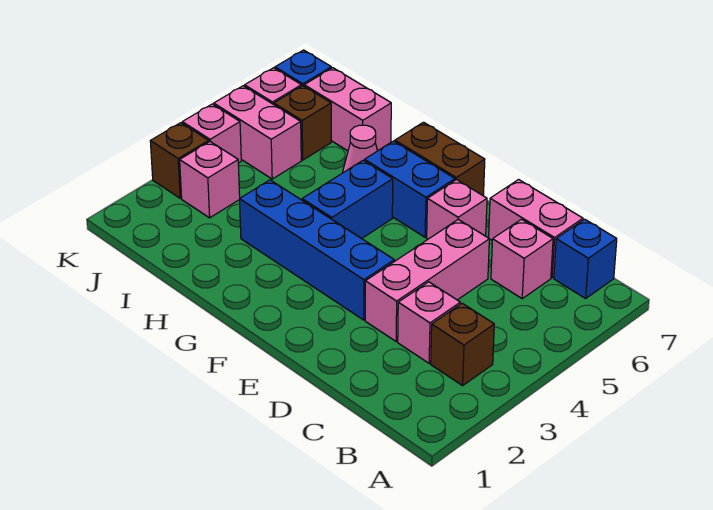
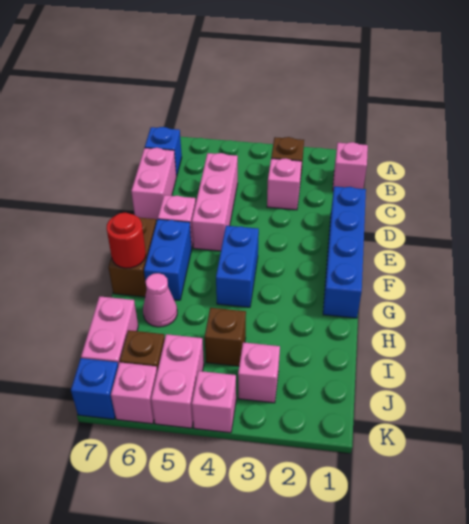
pink brick C6 level 1 -> pink brick B1 level 1
pink brick D3:D5 level 1 -> pink brick C5:E5 level 1
blue brick E3:H3 level 1 -> blue brick D1:G1 level 1
blue brick G4:G5 level 1 -> blue brick F4:G4 level 1
none -> red round brick G7 level 2
brown brick K3 level 1 -> brown brick I4 level 1

